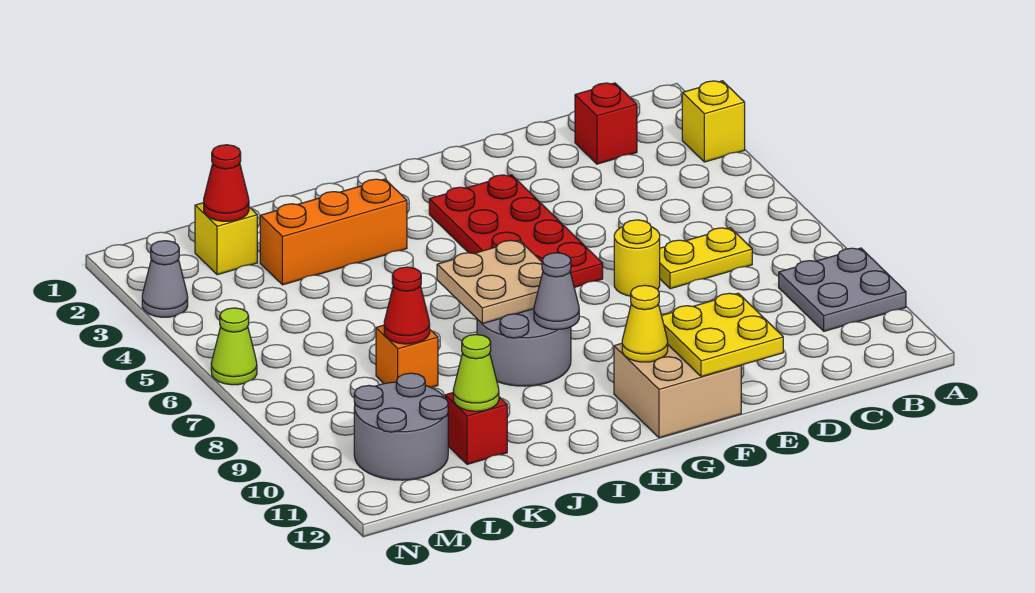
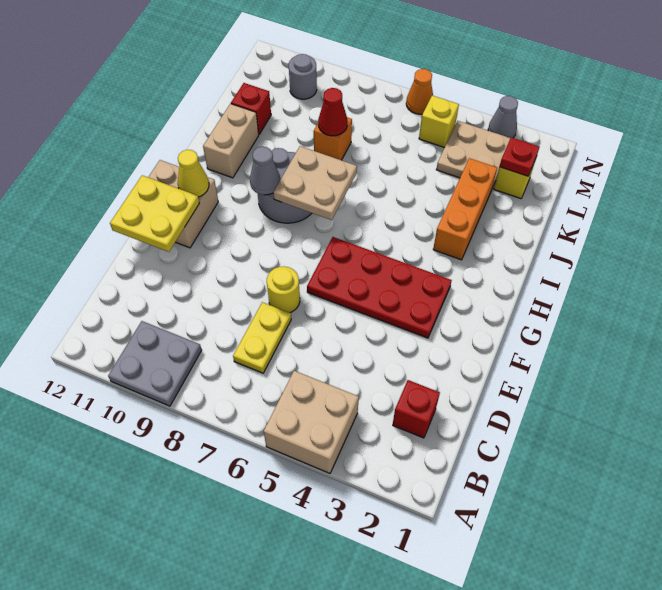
yellow brick A3 level 1 -> yellow brick M5 level 1
none -> tan brick A4:B5 level 1
none -> tan brick I11:J11 level 1
lime cone K11 level 2 -> none
red cone L2 level 2 -> red plate L2 level 2
none -> tan plate L3:M4 level 1
grey round brick L10:M11 level 1 -> grey round brick M10 level 1
lime cone N6 level 1 -> orange cone N6 level 1

